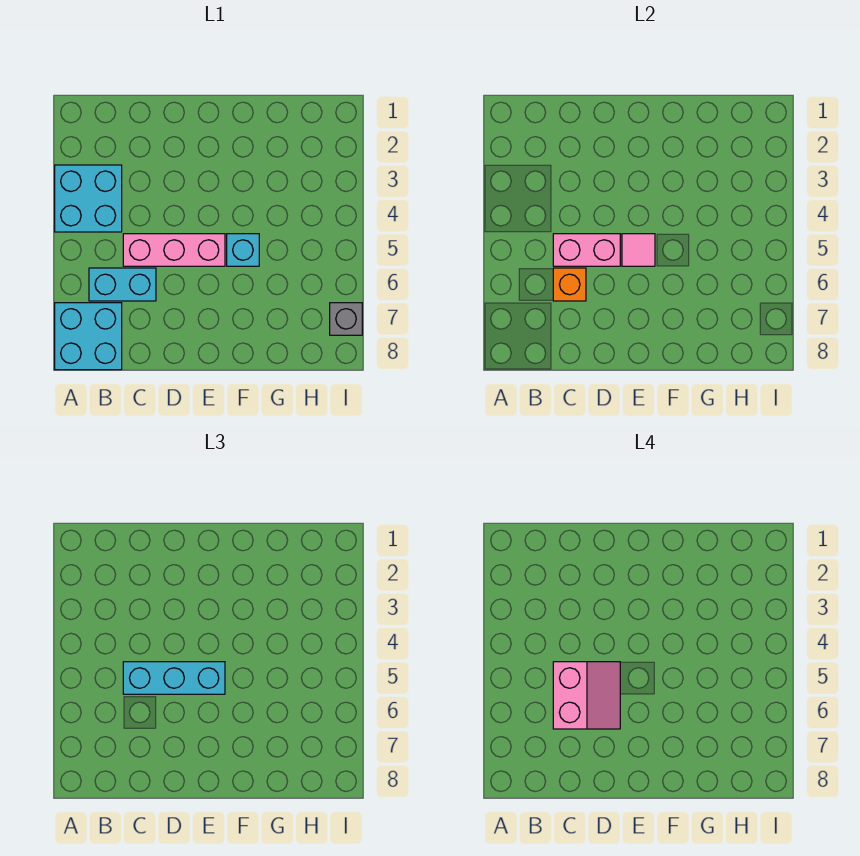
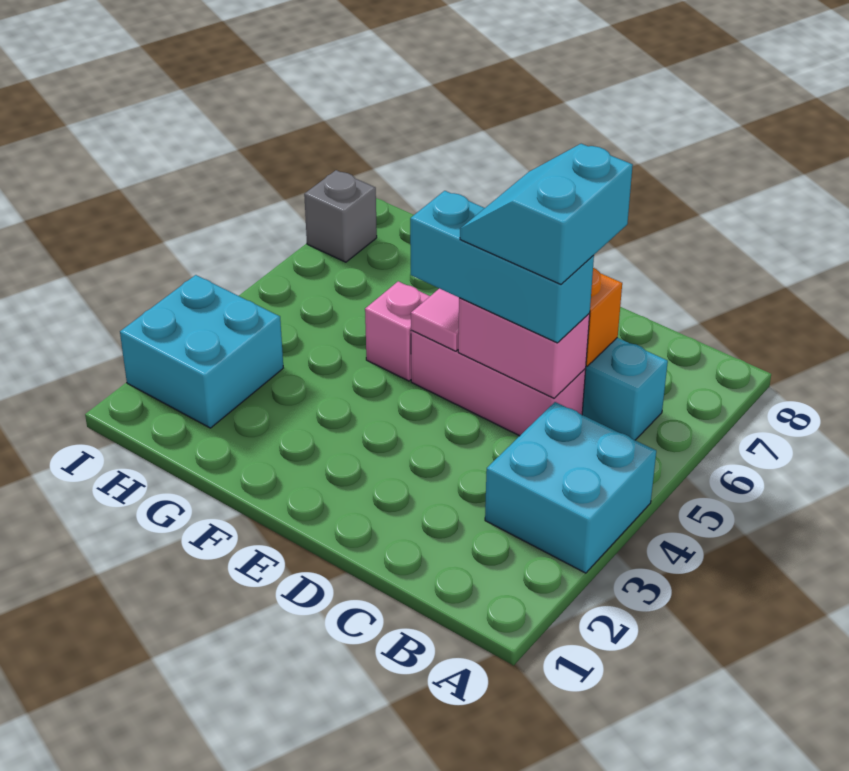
cyan brick A7:B8 level 1 -> cyan brick H2:I3 level 1
pink slope C5:D6 level 4 top C -> cyan slope C5:D6 level 4 top C
cyan brick F5 level 1 -> pink brick F5 level 1

